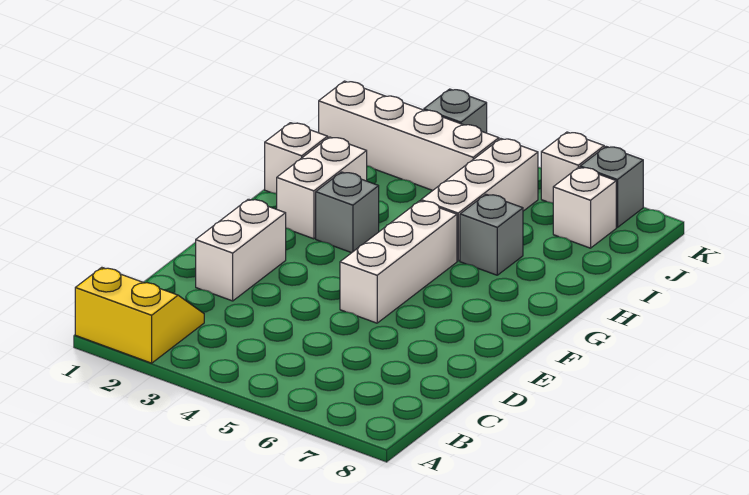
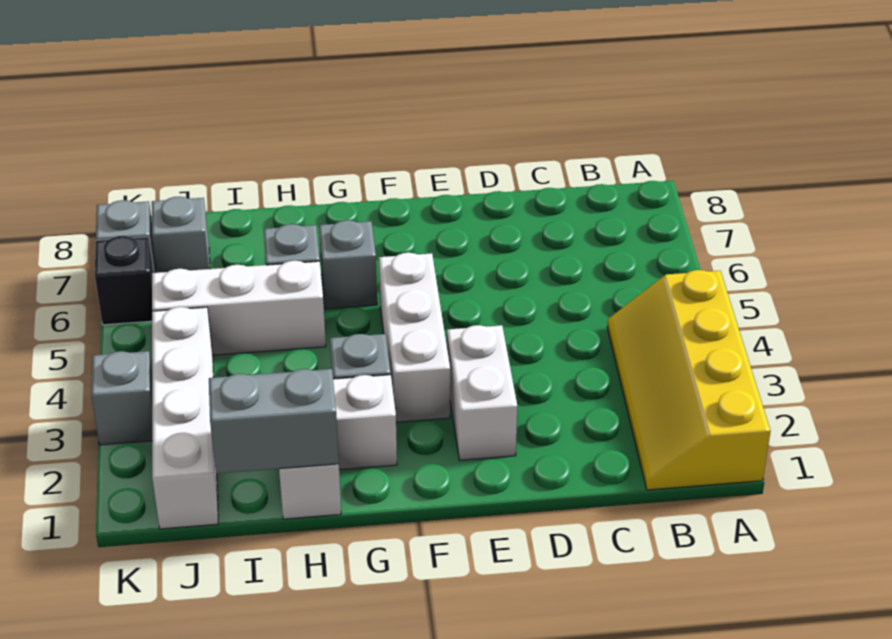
yellow slope A1:B2 level 1 top A -> yellow slope A1:B4 level 1 top A
white brick D2:E2 level 1 -> white brick E2:E3 level 1
white brick E5:G5 level 1 -> white brick F3:F5 level 1
none -> grey brick G6 level 1
none -> grey brick H1:I1 level 2
white brick J7 level 1 -> grey brick J7 level 1
white brick K6 level 1 -> black brick K6 level 1

